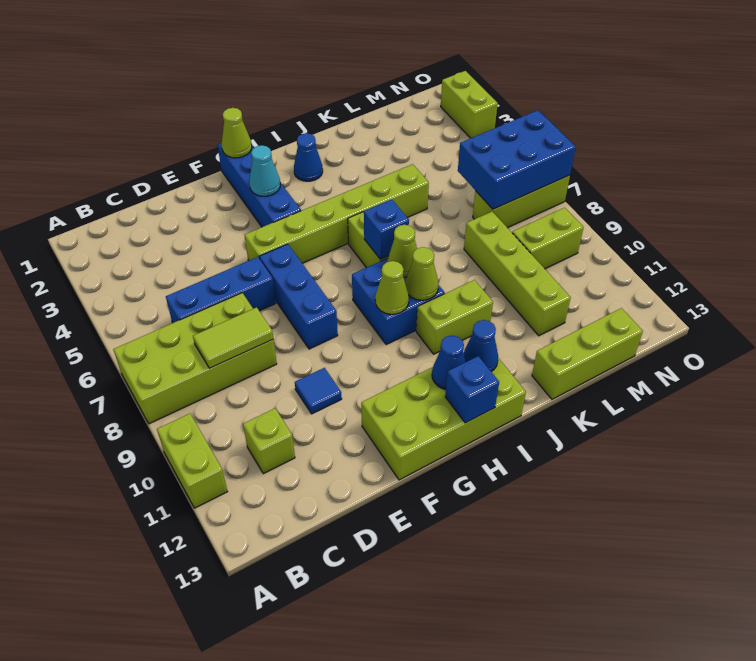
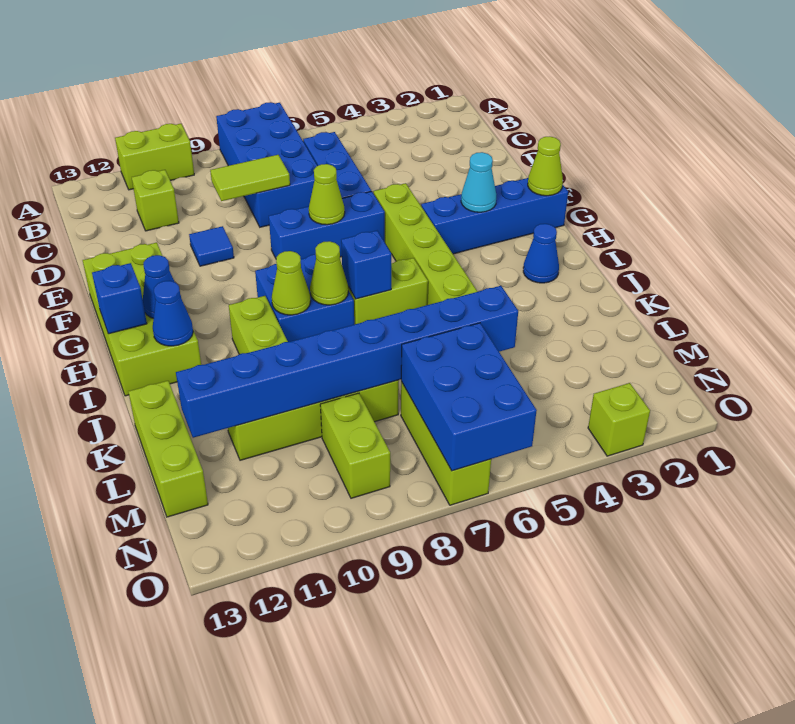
lime brick A7:D8 level 1 -> blue brick A7:D8 level 1
lime tile C8:D8 level 2 -> lime tile D8:D9 level 2
lime cone H9 level 2 -> lime cone F7 level 2
none -> blue brick L5:L12 level 2
lime brick O2:O3 level 1 -> lime brick O3 level 1

